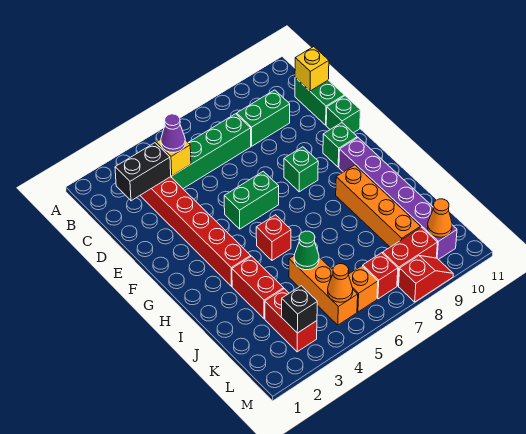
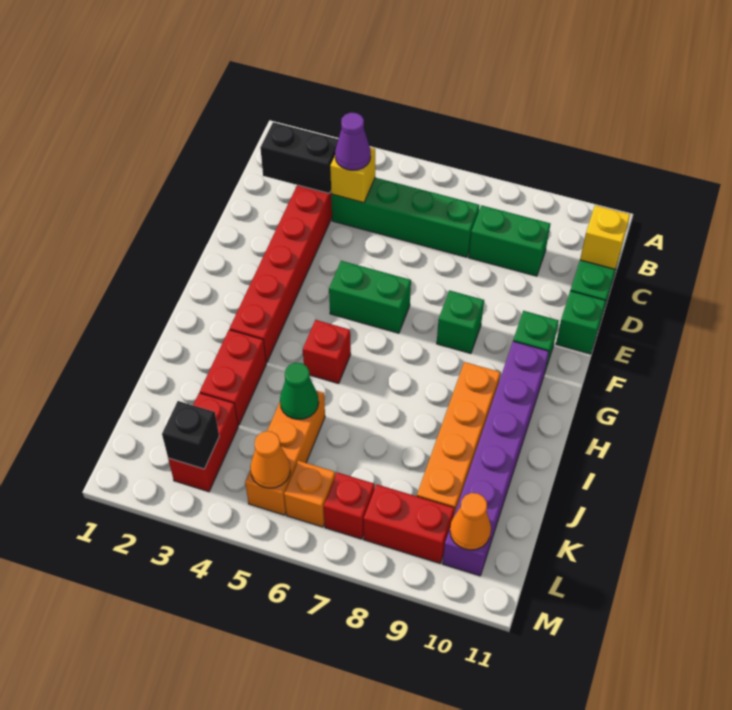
red slope M8:M9 level 1 top 8 -> none

